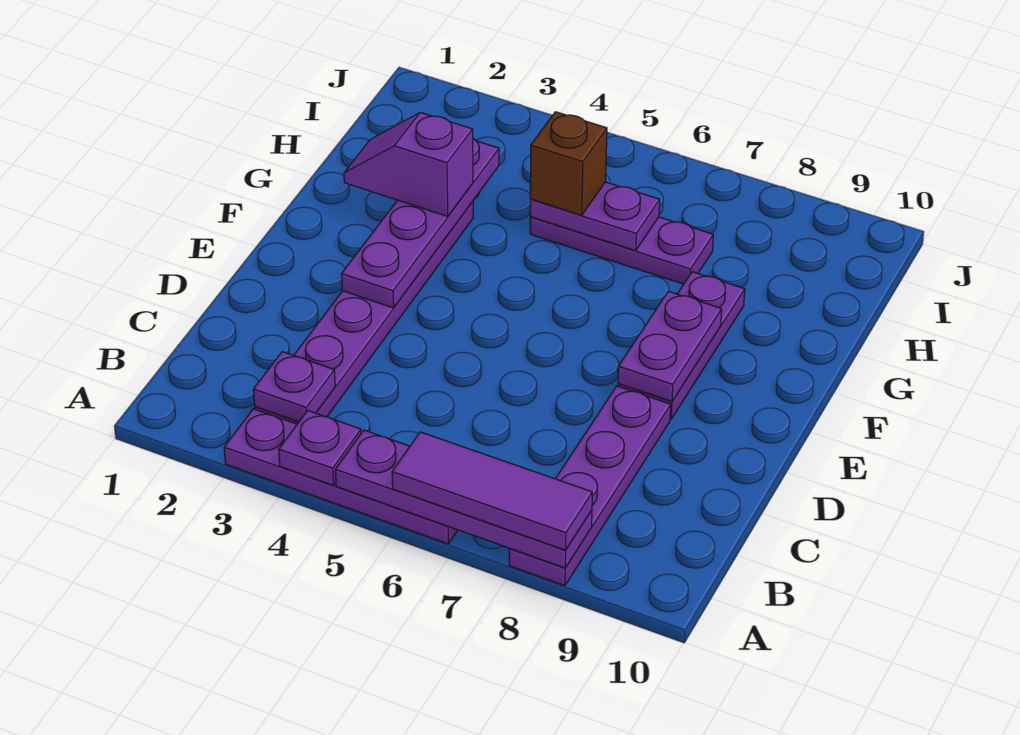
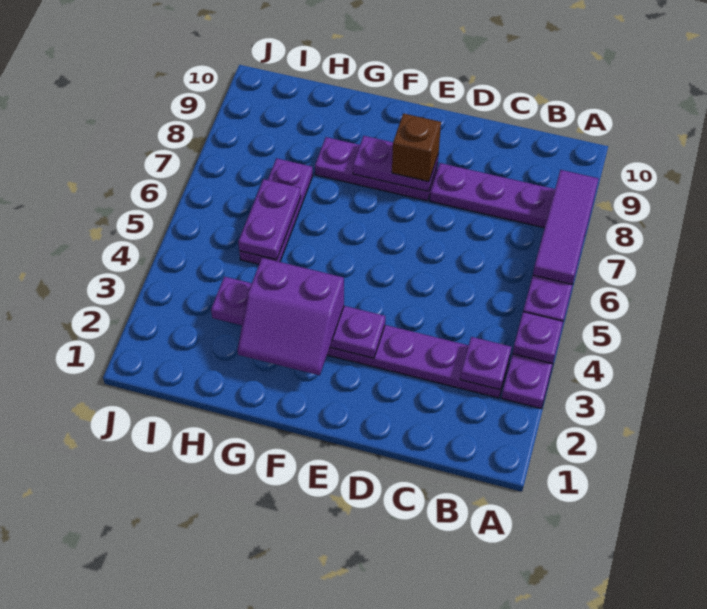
purple slope G2:G3 level 3 top 3 -> purple slope F2:G3 level 3 top 3
brown brick H5 level 3 -> brown brick E8 level 3

